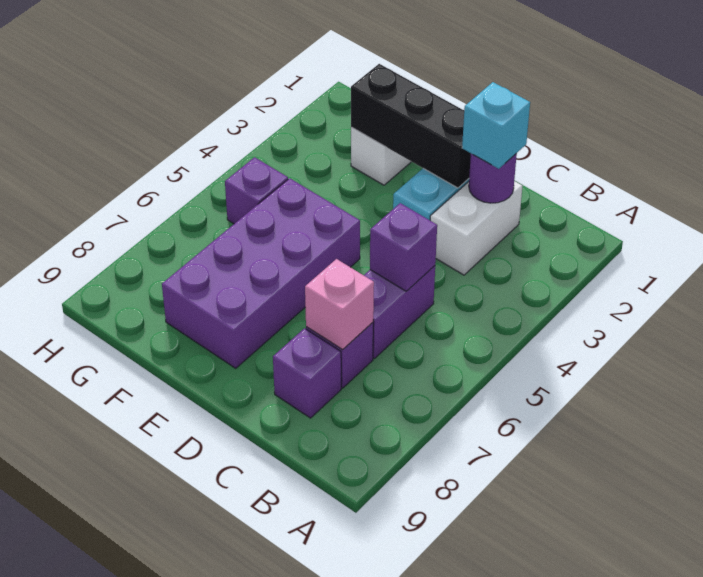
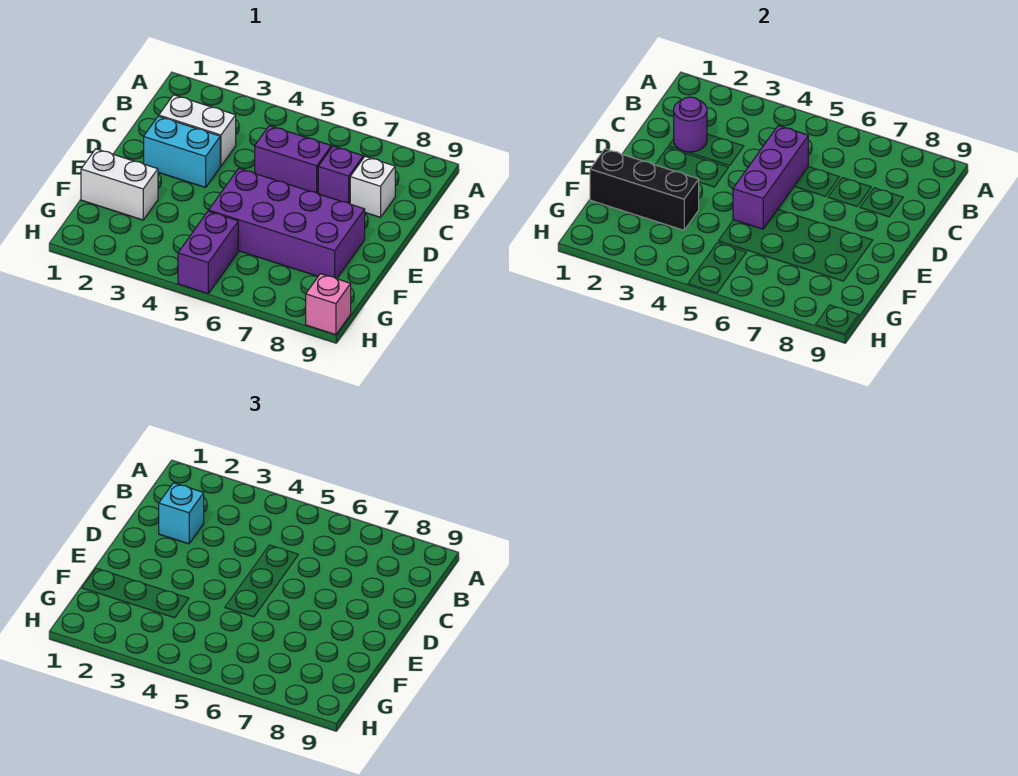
purple brick C5 level 2 -> purple brick C5:E5 level 2
pink brick C7 level 2 -> pink brick H9 level 1
purple brick C8 level 1 -> white brick C8 level 1
black brick D2:F2 level 2 -> black brick F1:F3 level 2
purple brick G5 level 1 -> purple brick G5:H5 level 1

